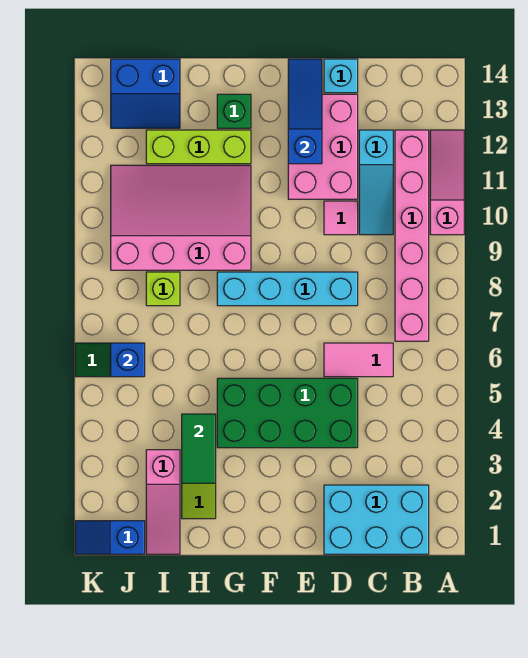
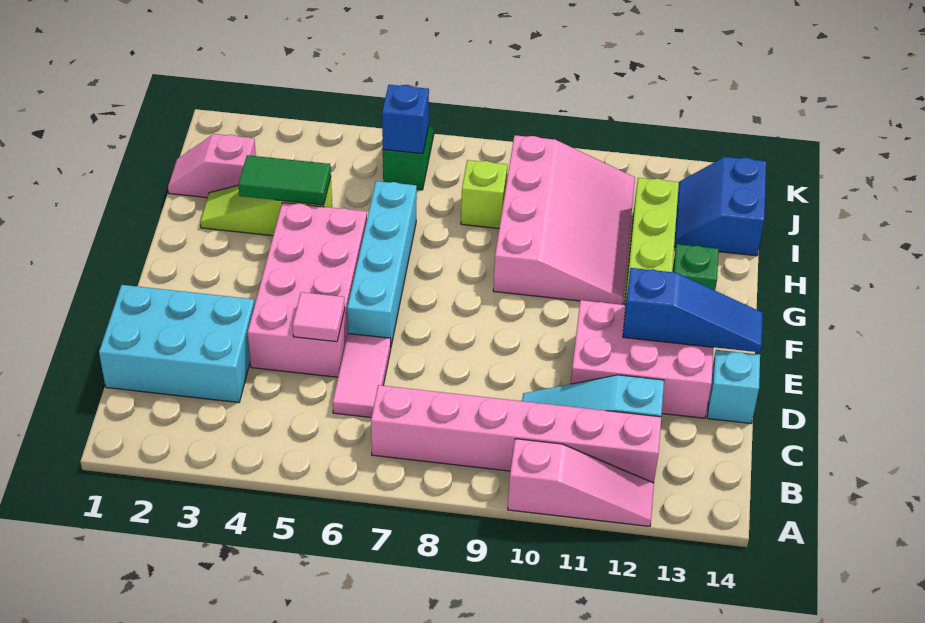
cyan brick B1:D2 level 1 -> cyan brick C1:D3 level 1
green brick D4:G5 level 1 -> pink brick D4:G5 level 1
cyan brick D8:G8 level 1 -> cyan brick E6:H6 level 1
pink tile D10 level 1 -> pink tile D5 level 2
pink slope I1:I3 level 1 top 3 -> pink slope I1:I2 level 1 top 2
blue slope J1:K1 level 1 top J -> none

